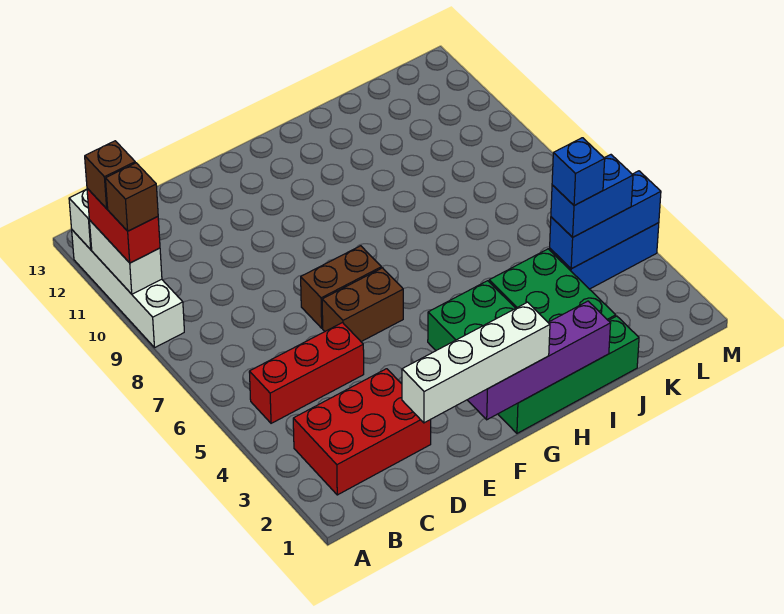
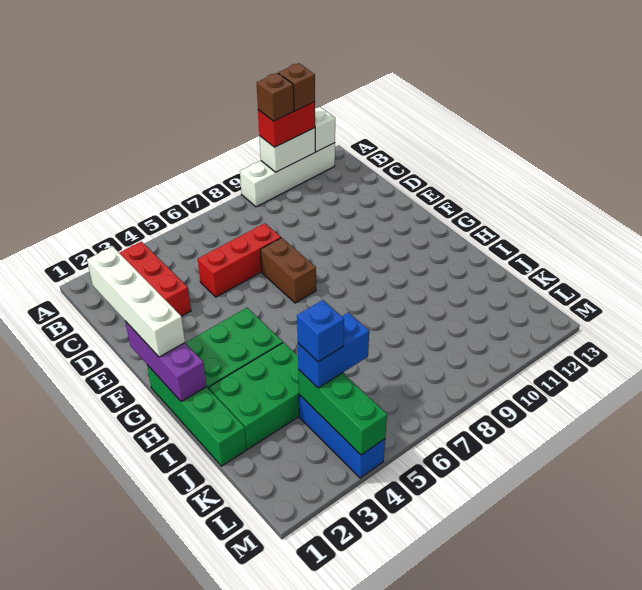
red brick B5:D5 level 1 -> red brick D5:D7 level 1
brown brick E6:F6 level 1 -> none
purple brick F1:I1 level 2 -> purple brick F1:H1 level 2
blue brick K4:M4 level 2 -> green brick K4:M4 level 2
blue brick K4:L4 level 3 -> blue brick K4:K5 level 3

